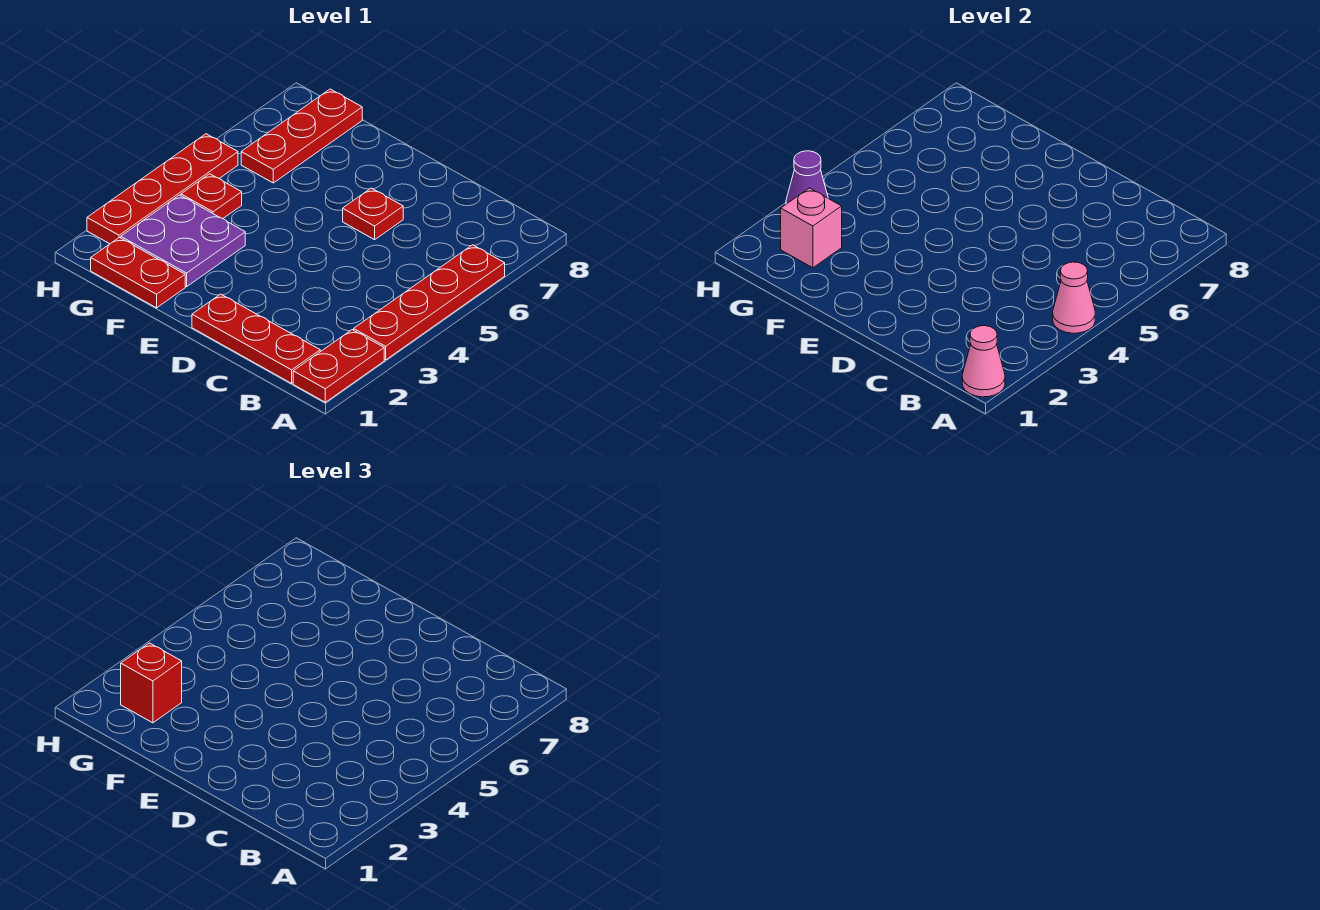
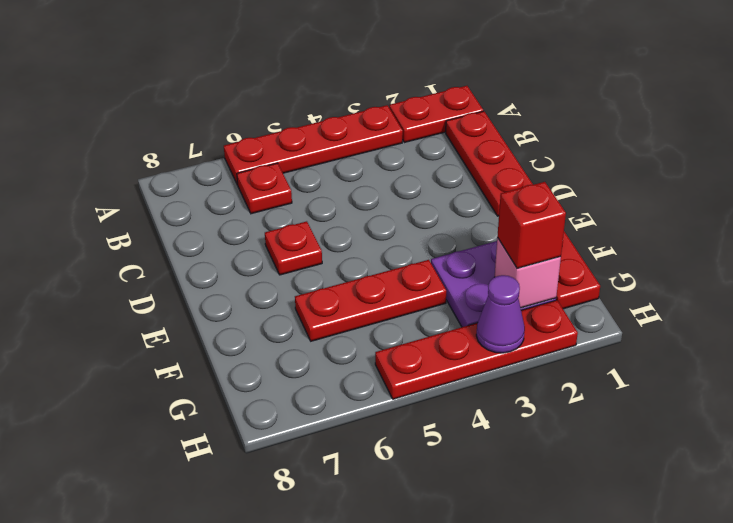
pink cone A1 level 2 -> none
pink cone A4 level 2 -> none
red plate G4 level 1 -> red plate B6 level 1
red plate G6:G8 level 1 -> red plate F4:F6 level 1

